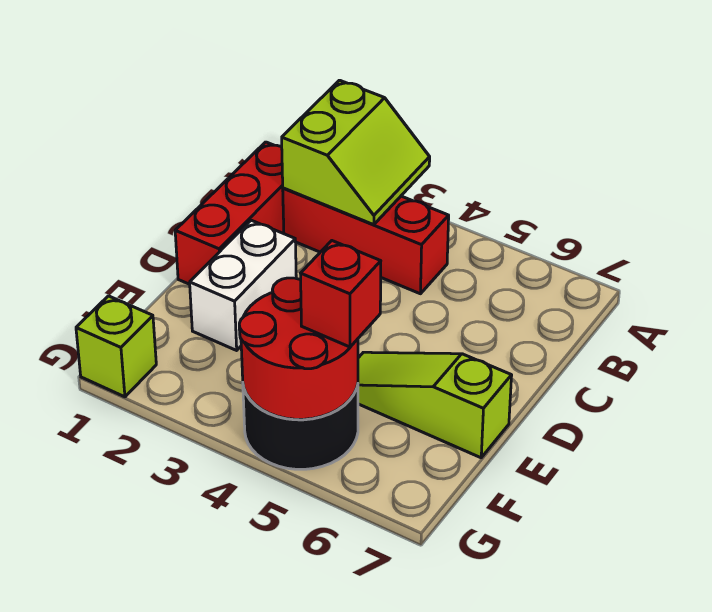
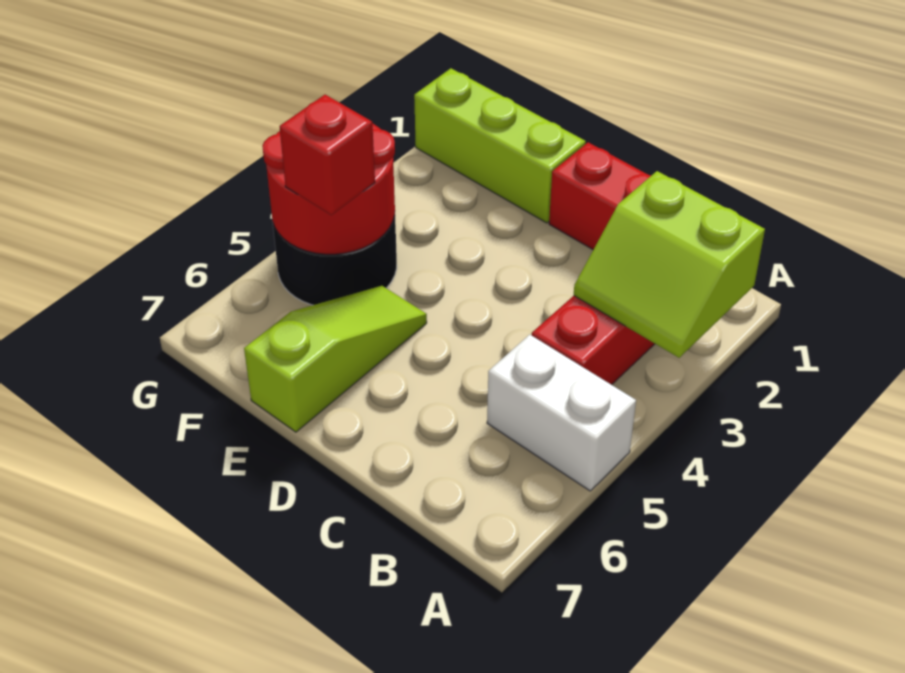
white brick D2:E2 level 1 -> white brick A5:B5 level 1
lime brick G1 level 1 -> lime brick E1:G1 level 1

